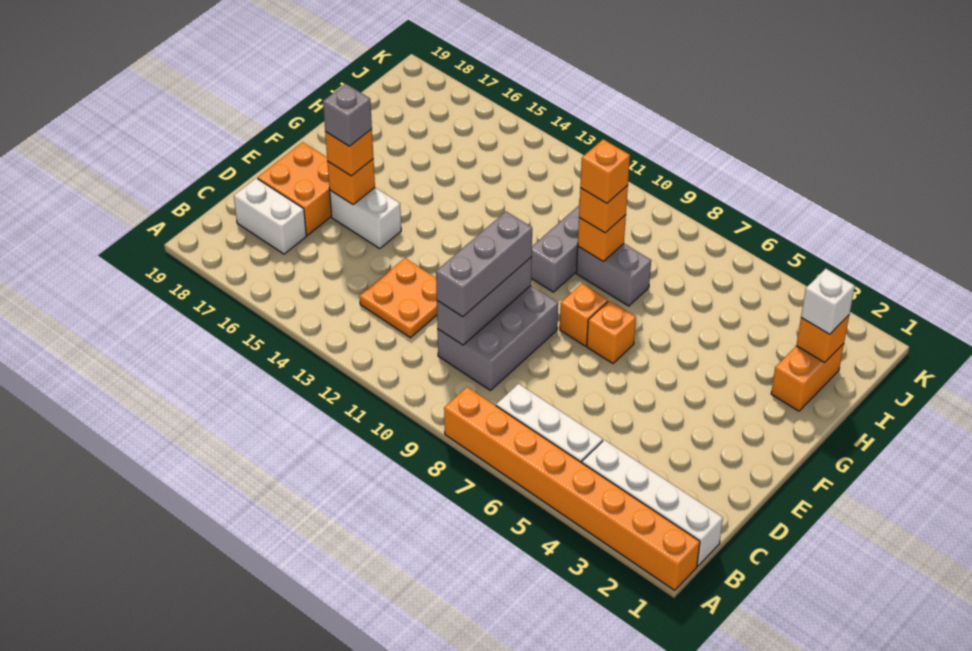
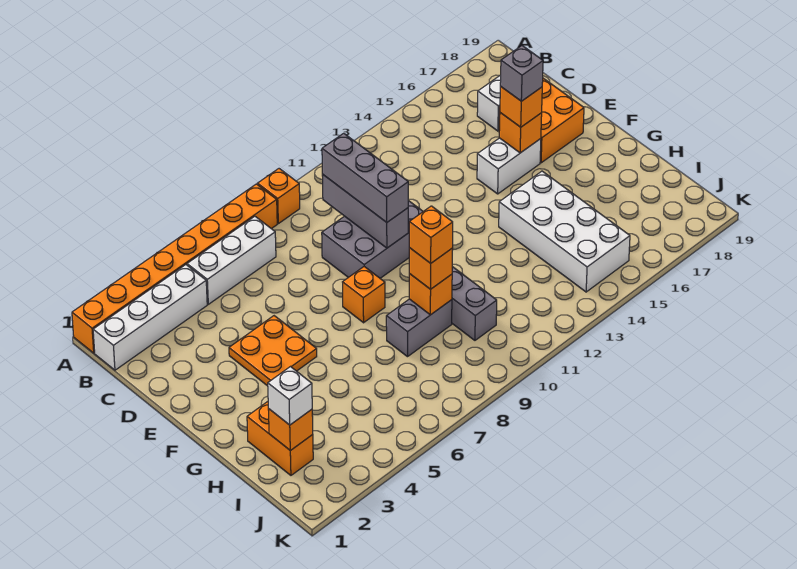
grey brick C9:E10 level 1 -> grey brick D9:E11 level 1
orange plate C12:D13 level 1 -> orange plate E4:F5 level 1
orange brick F7 level 1 -> orange brick A9 level 1
none -> white brick G14:J15 level 1

